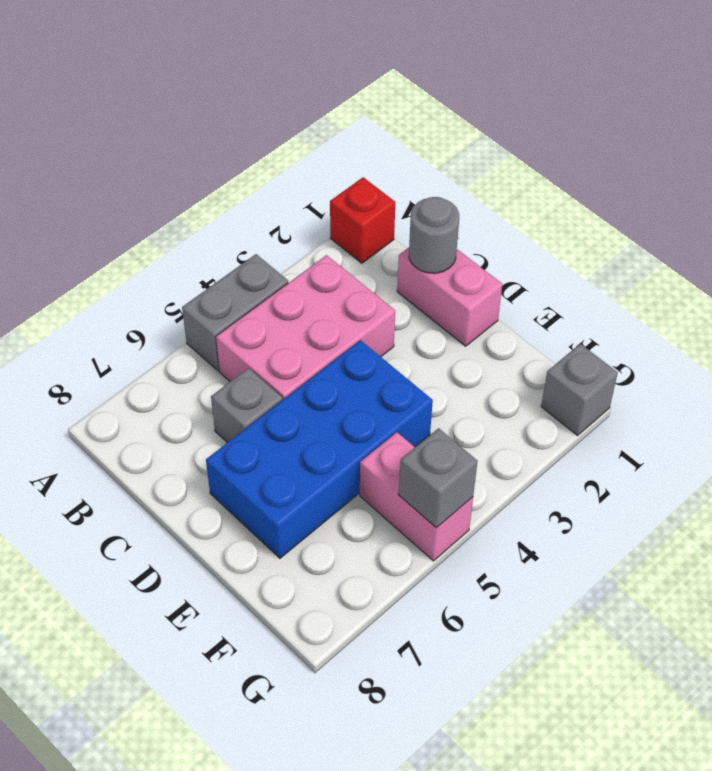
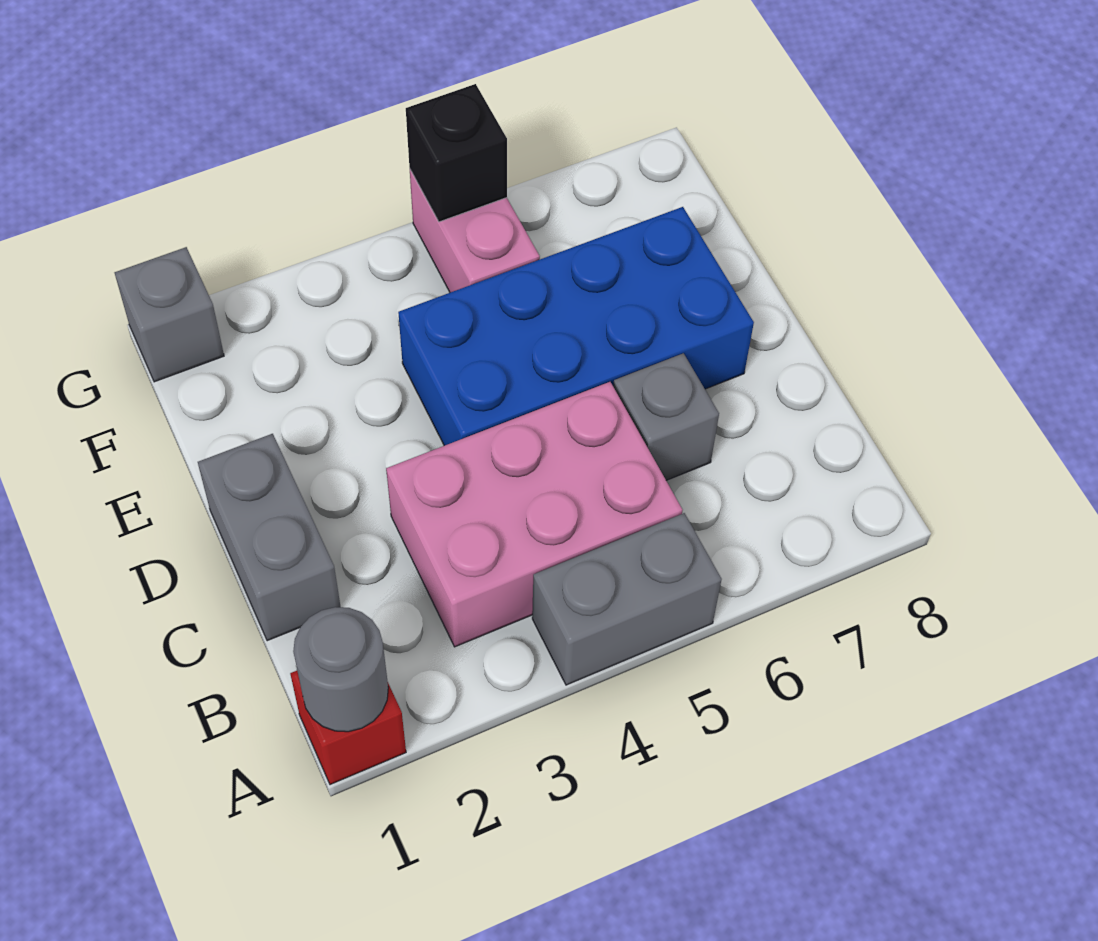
pink brick C1:D1 level 1 -> grey brick C1:D1 level 1
grey round brick C1 level 2 -> grey round brick A1 level 2
grey brick G5 level 2 -> black brick G5 level 2

